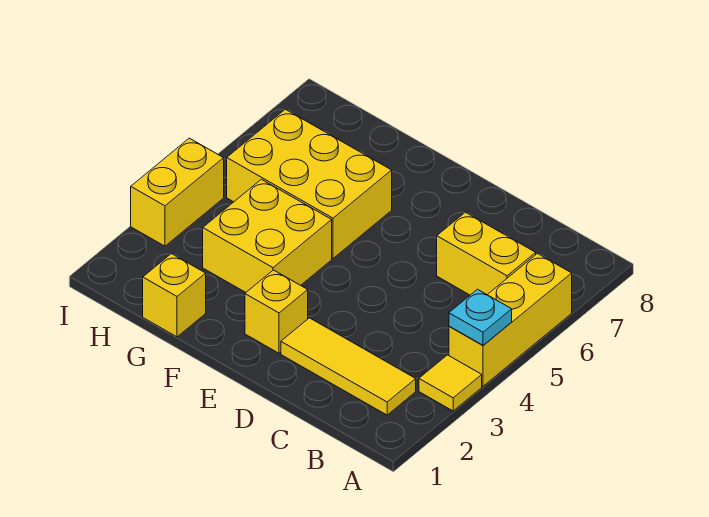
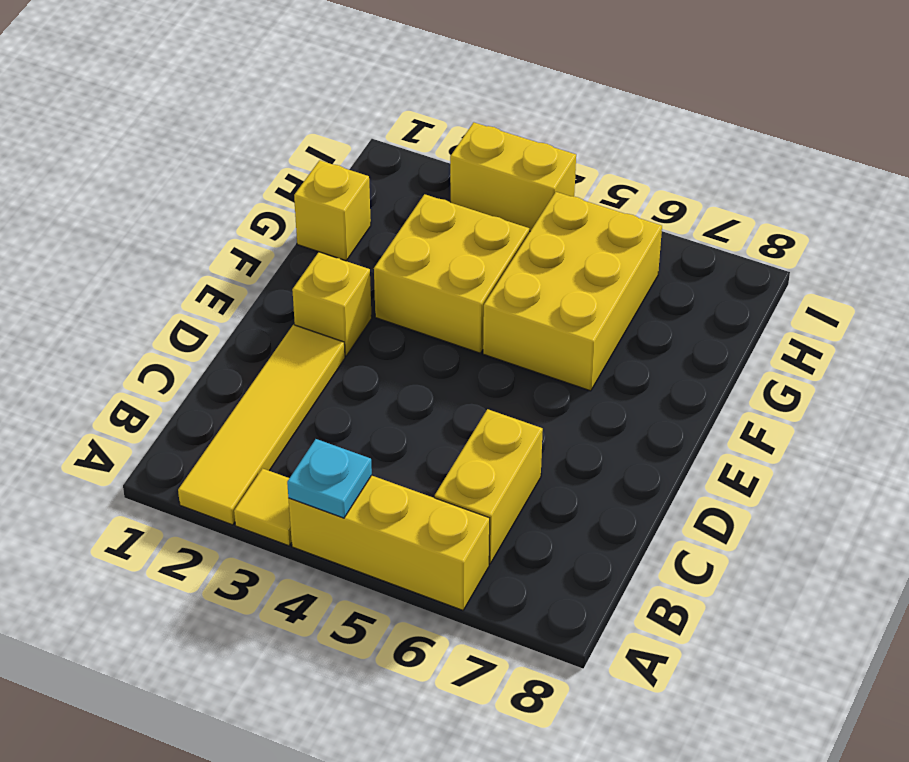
yellow tile B2:D2 level 1 -> yellow tile A2:D2 level 1

